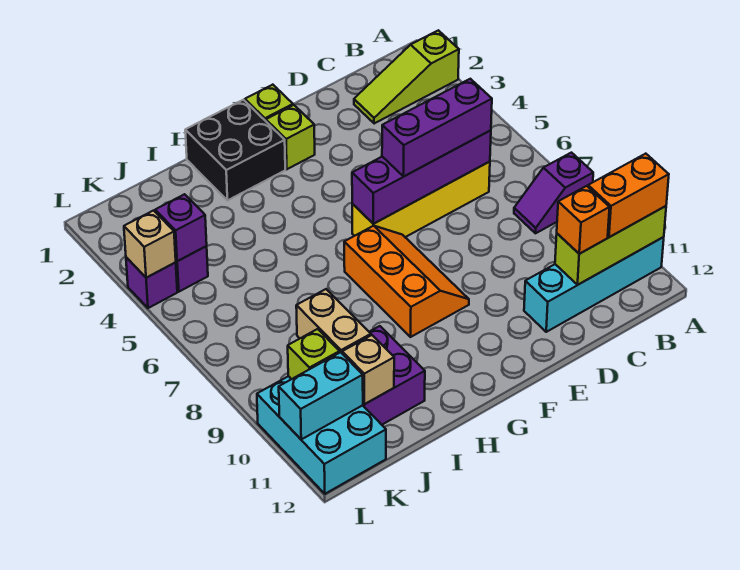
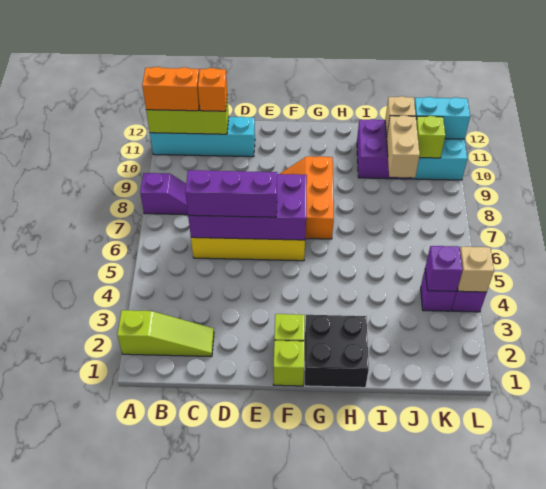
purple brick C6:F6 level 2 -> purple brick C6:F7 level 2

